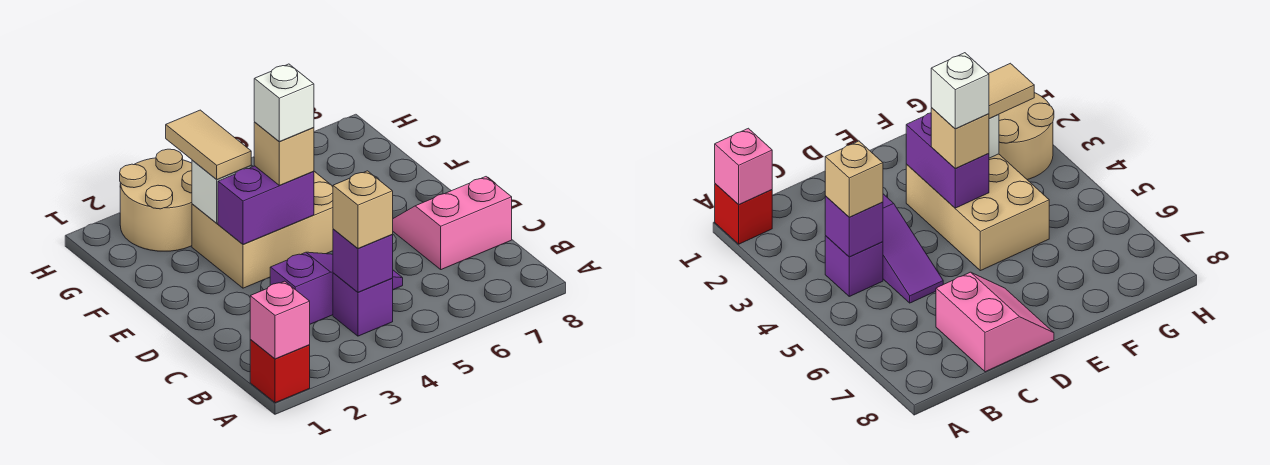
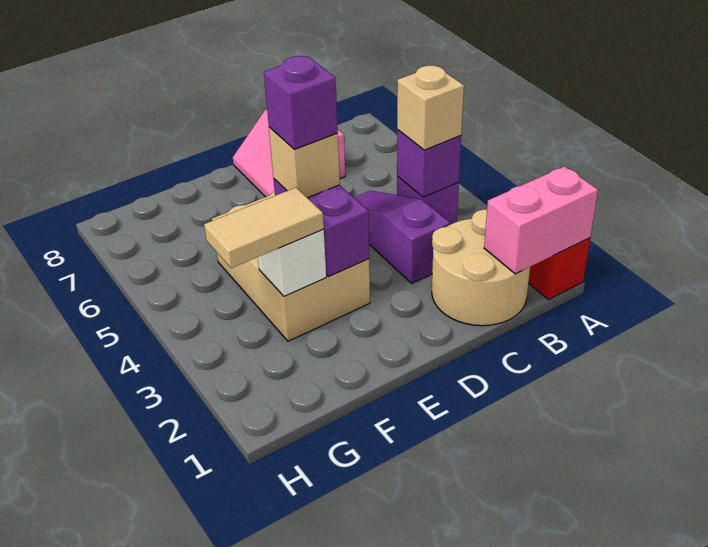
pink brick A1 level 2 -> pink brick A1:B1 level 2
white brick E4 level 4 -> purple brick E4 level 4
tan round brick G2:H3 level 1 -> tan round brick B1:C2 level 1

